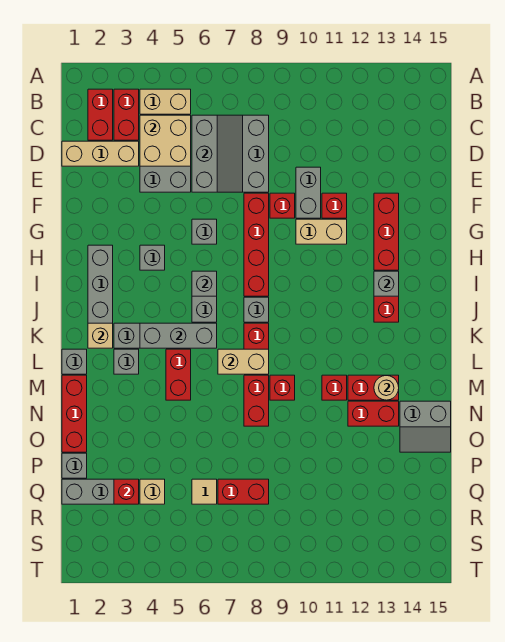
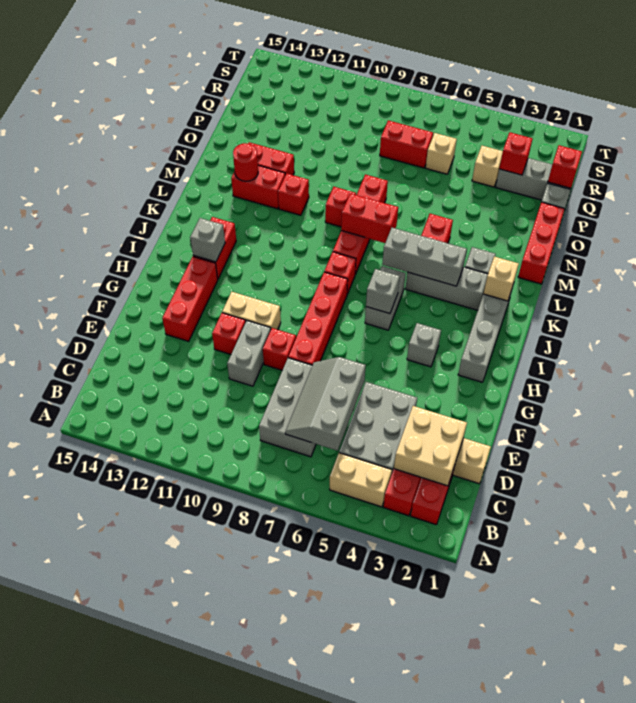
tan brick C4:D5 level 2 -> tan brick C2:D3 level 2
grey brick G6 level 1 -> none
grey brick J8 level 1 -> red brick J8 level 1
grey brick L1 level 1 -> none
tan brick L7:L8 level 2 -> red brick L7:L8 level 2
tan round brick M13 level 2 -> red round brick M13 level 2
grey slope N14:O15 level 1 top N -> none
none -> red brick Q1 level 2
tan tile Q6 level 1 -> tan brick Q6 level 1

